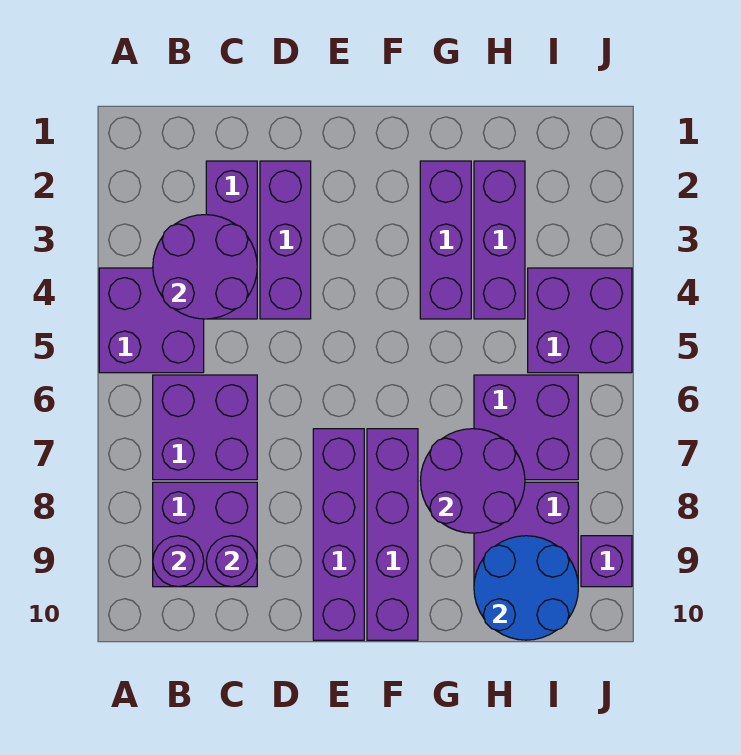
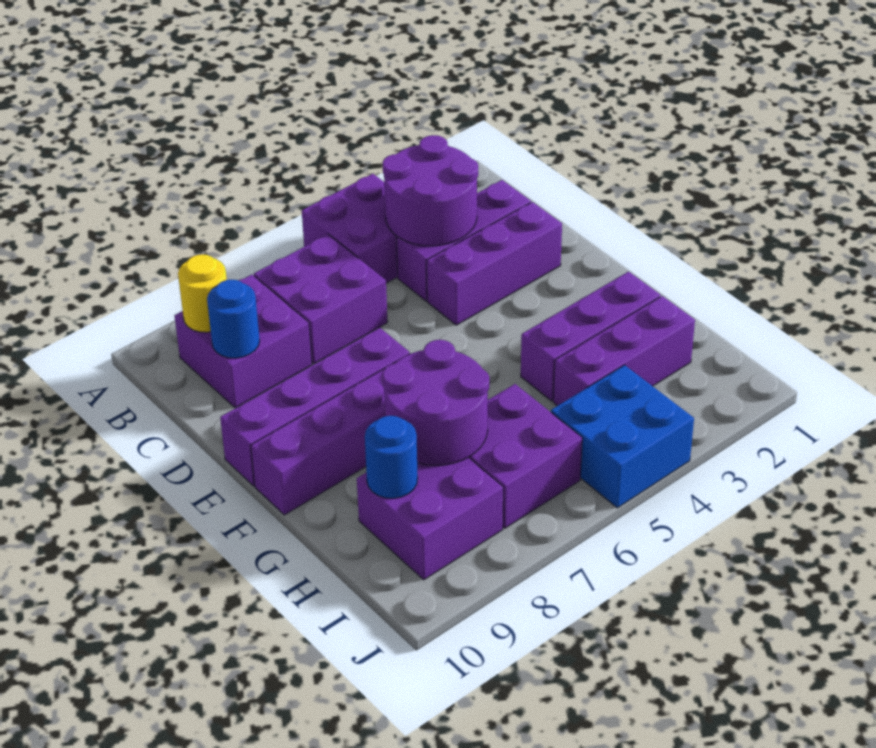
purple round brick B9 level 2 -> yellow round brick B9 level 2
purple round brick C9 level 2 -> blue round brick C9 level 2
blue round brick H9:I10 level 2 -> blue round brick H9 level 2
purple brick I4:J5 level 1 -> blue brick I4:J5 level 1
purple brick J9 level 1 -> none

